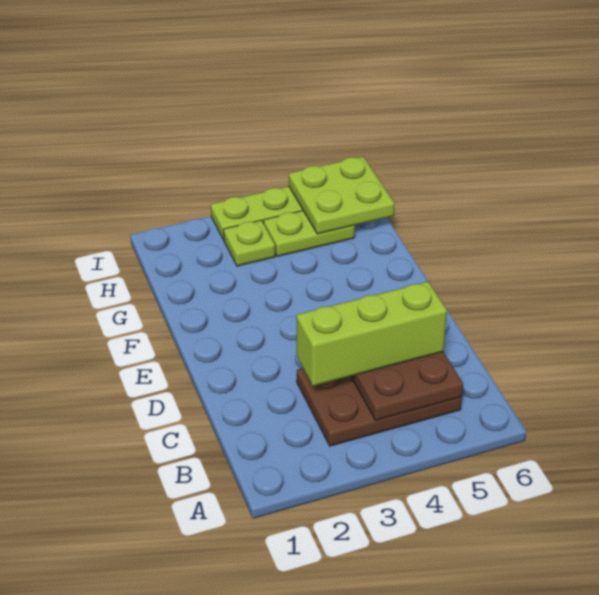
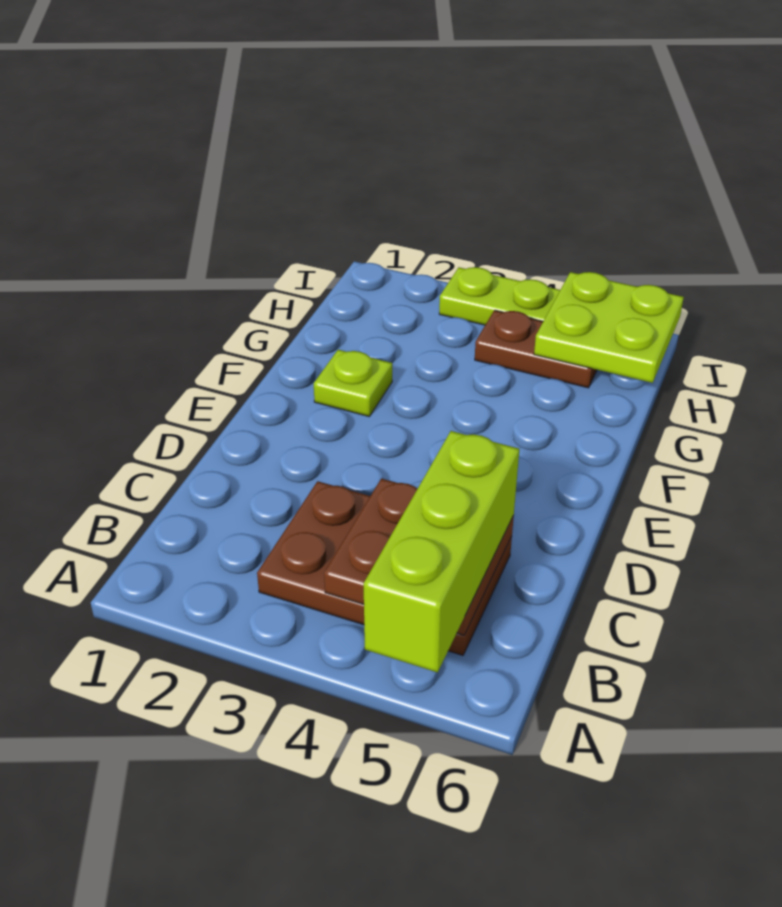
lime brick C3:C5 level 3 -> lime brick A5:C5 level 3
lime plate H3 level 1 -> lime plate F2 level 1
lime plate H4:H5 level 1 -> brown plate H4:H5 level 1

